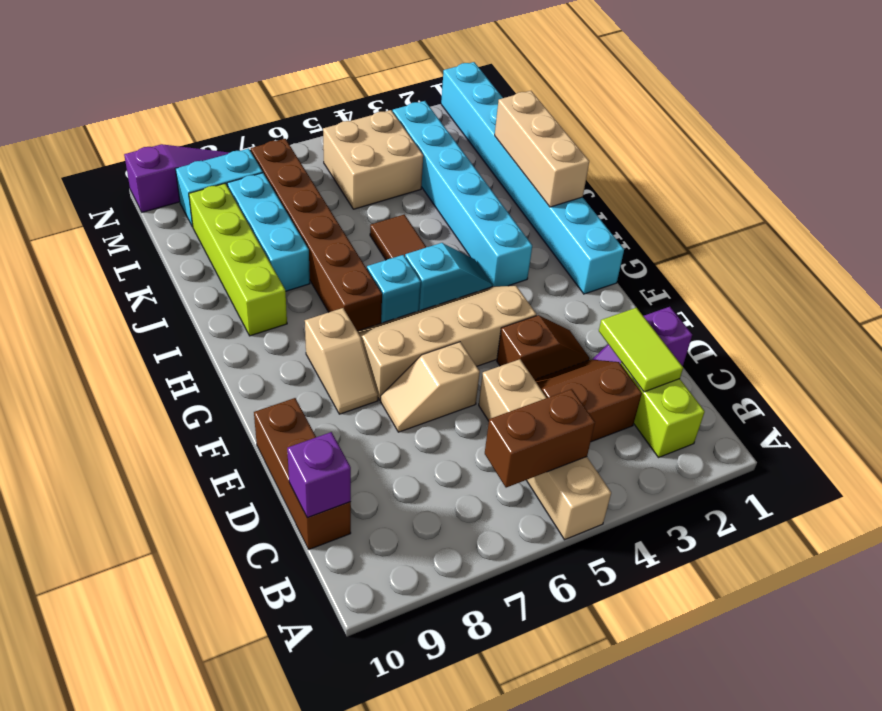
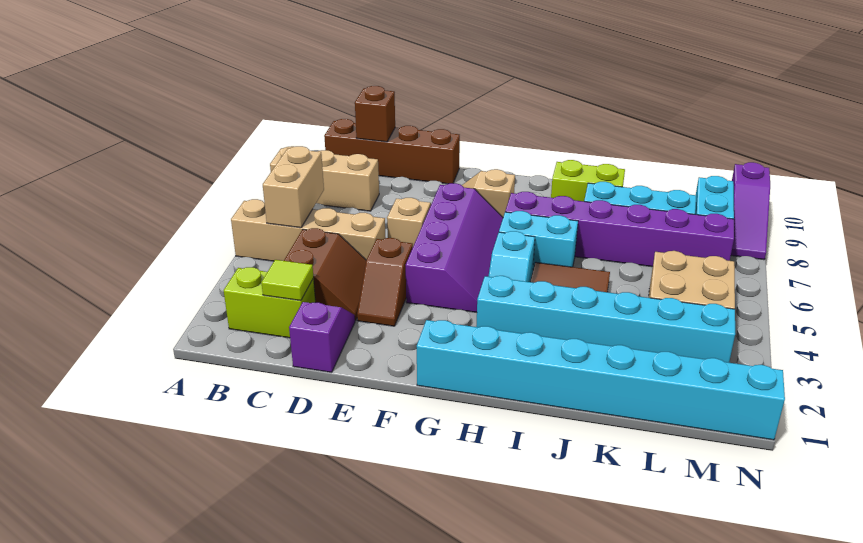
brown brick B5:B6 level 2 -> tan brick B5:B6 level 2
lime tile C2:D2 level 2 -> lime tile C2 level 2
brown brick C10:E10 level 1 -> brown brick B10:E10 level 1
purple brick C10 level 2 -> brown brick C10 level 2
tan slope F4:G7 level 1 top F -> purple slope F4:G7 level 1 top F
cyan brick H6 level 1 -> cyan brick H6:I6 level 1
brown brick H7:M7 level 1 -> purple brick H7:M7 level 1
tan brick I1:K1 level 2 -> tan brick A8:C8 level 1
lime brick I9:L9 level 1 -> lime brick I9:J9 level 1

